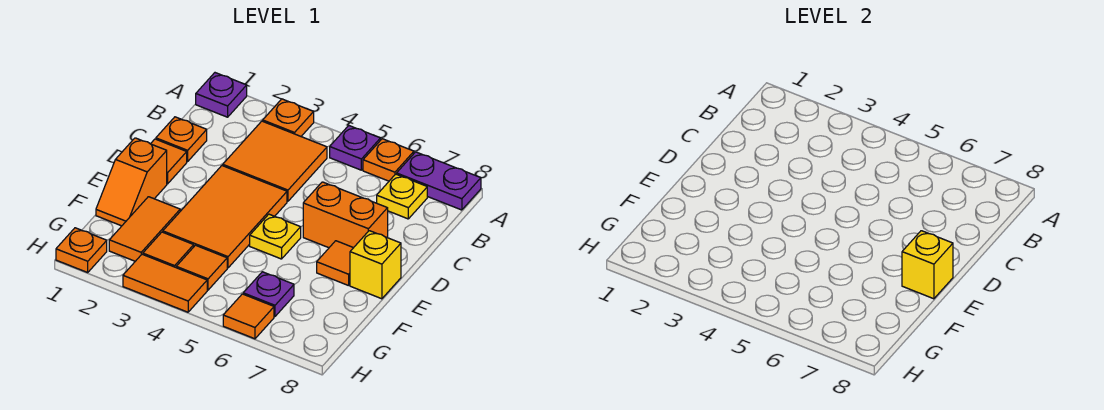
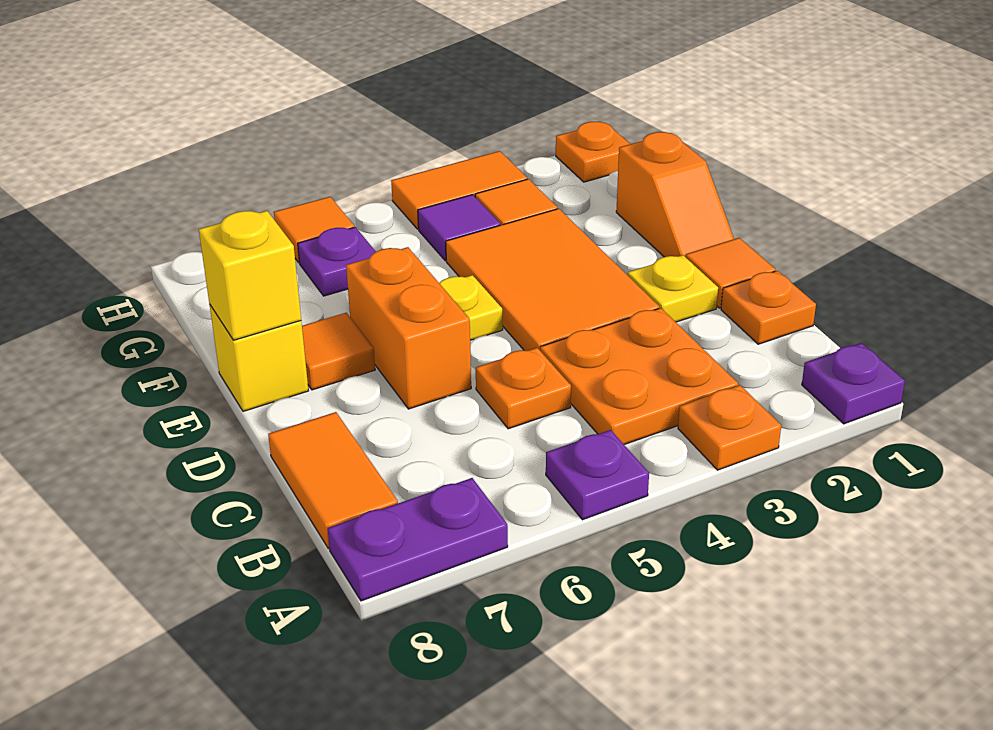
orange plate A6 level 1 -> orange plate C5 level 1
orange tile B3:C4 level 1 -> orange plate B3:C4 level 1
yellow plate B7 level 1 -> yellow plate D2 level 1
orange brick D6:D7 level 1 -> orange brick D6:E6 level 1
orange slope E1:F1 level 1 top E -> orange slope E1:F1 level 1 top F
orange tile F2:G2 level 1 -> orange tile B8:C8 level 1
orange tile G4 level 1 -> purple tile G4 level 1

